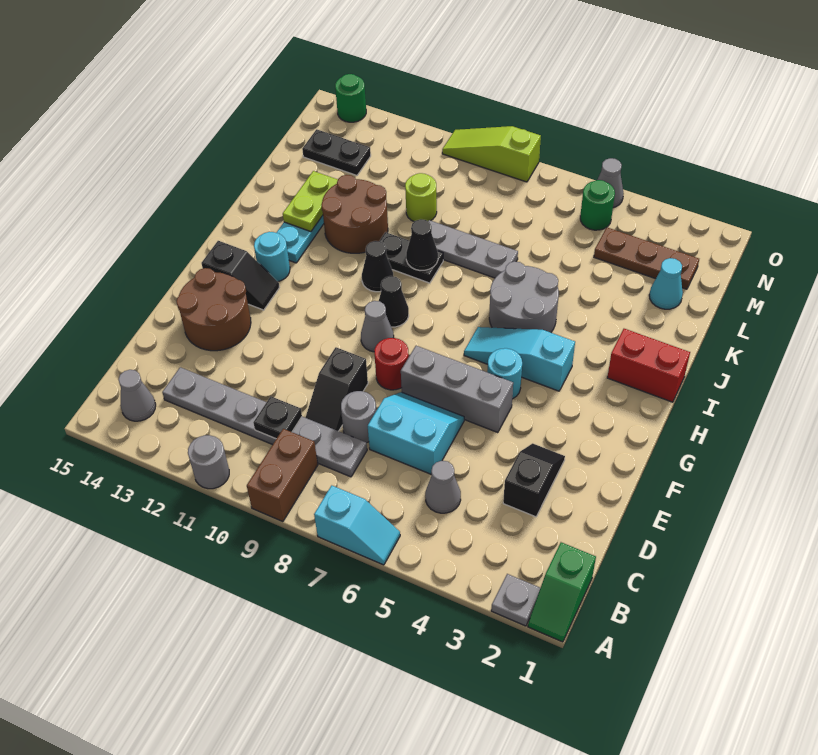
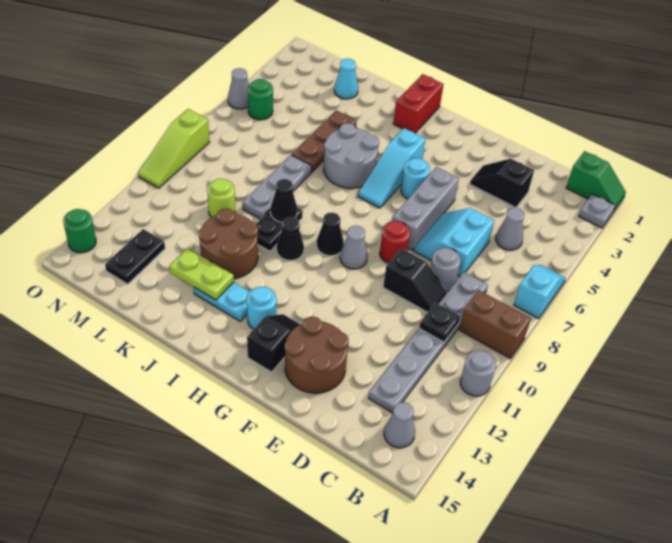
brown plate M2:M4 level 1 -> brown plate K4:K6 level 1

